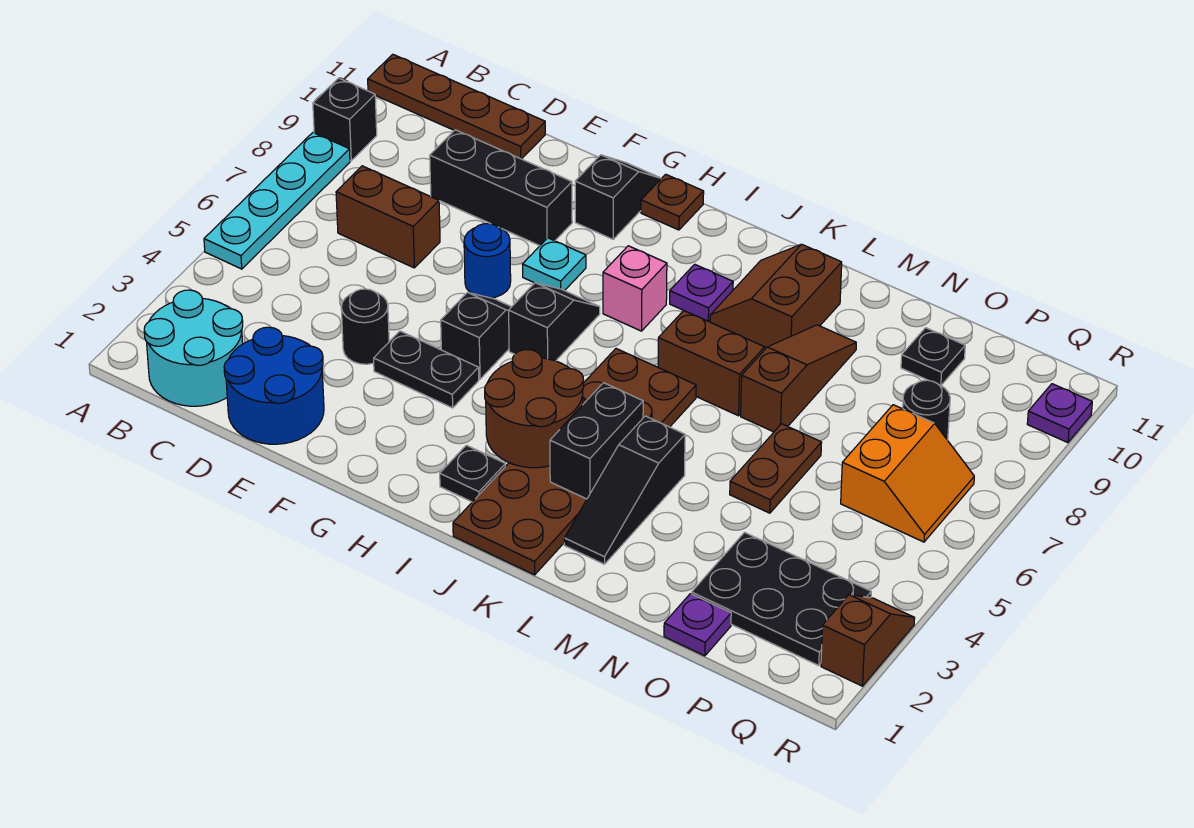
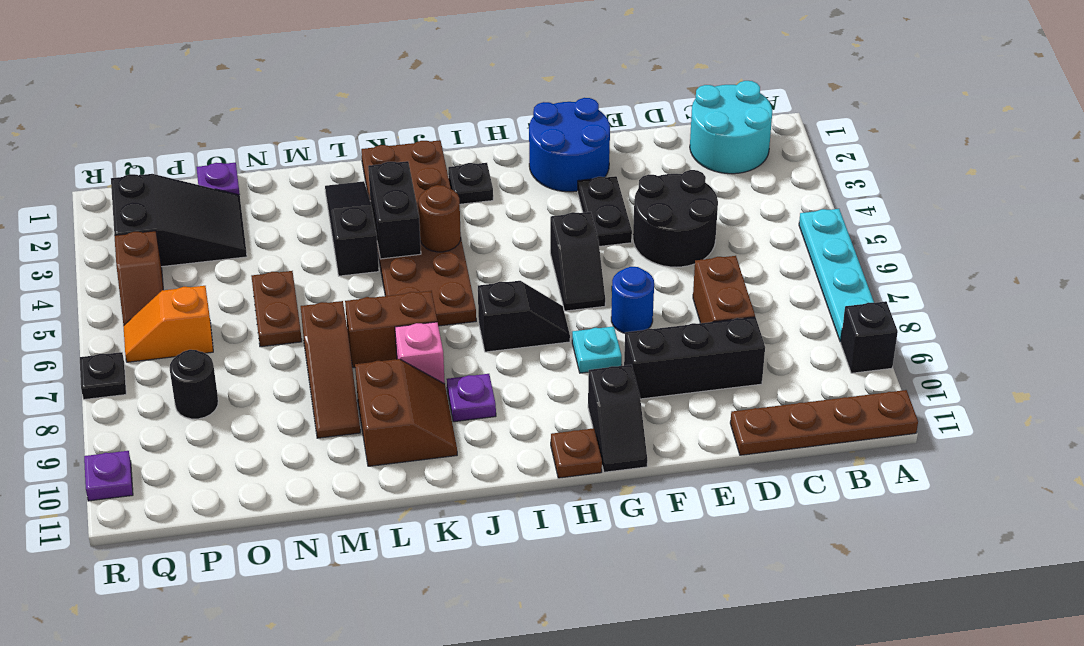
brown brick C7:D7 level 1 -> brown brick D7:D8 level 1
blue round brick D1:E2 level 1 -> blue round brick F1:G2 level 1
black round brick E4 level 1 -> black round brick D4:E5 level 1
black plate F4:G4 level 1 -> black plate F3:F4 level 1
black slope H6:H7 level 1 top 6 -> black slope H7:I7 level 1 top I
brown round brick I3:J4 level 2 -> brown round brick J4 level 2
pink brick I8 level 1 -> pink brick K8 level 1
black plate O2:Q3 level 1 -> black slope O2:Q3 level 1 top Q
black plate O10 level 1 -> black plate R7 level 1
orange slope P6:Q7 level 1 top P -> orange slope P6:Q6 level 1 top P
brown slope R2:R3 level 1 top 2 -> brown slope Q4:Q5 level 1 top 4

